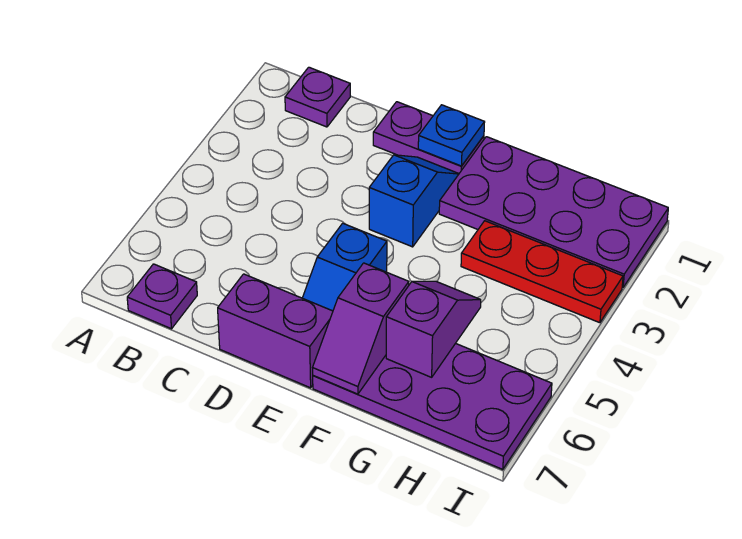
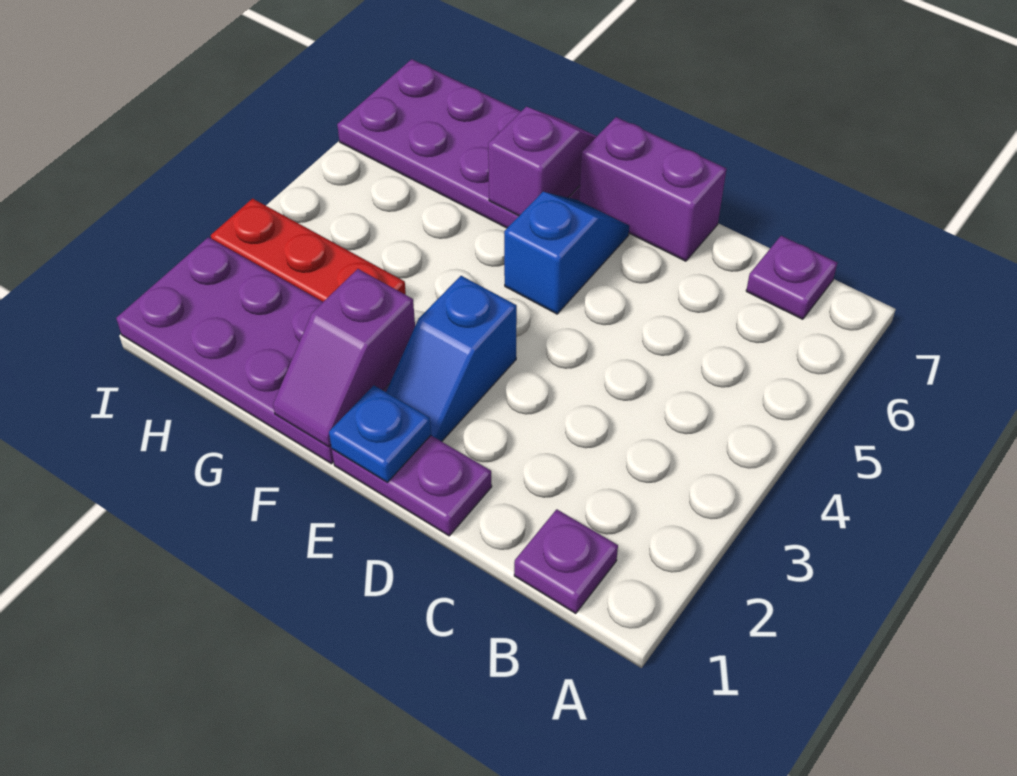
purple slope G5:G6 level 2 top 6 -> purple slope F1:F2 level 2 top 2

